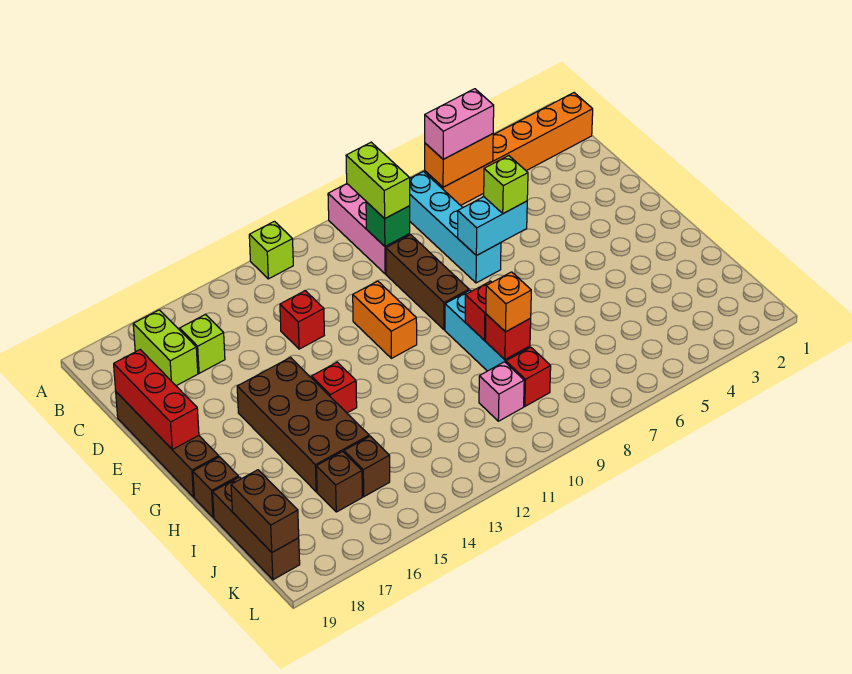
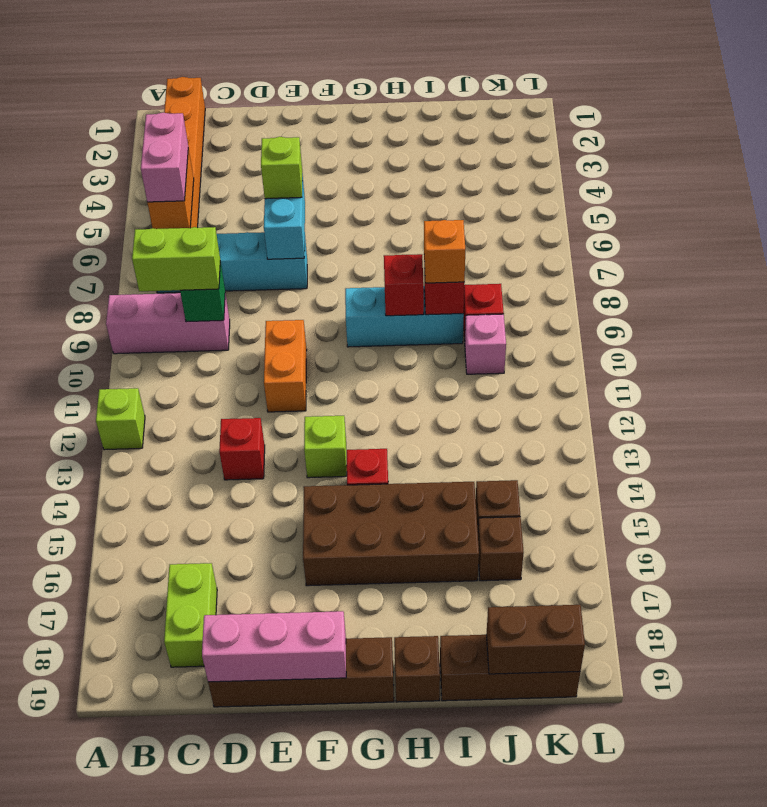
lime brick B17:C17 level 1 -> lime brick C17:C18 level 1
lime brick C16 level 1 -> lime brick F13 level 1
brown brick D9:F9 level 1 -> none
red brick D19:F19 level 2 -> pink brick D19:F19 level 2
orange brick E11:F11 level 1 -> orange brick E10:E11 level 1

